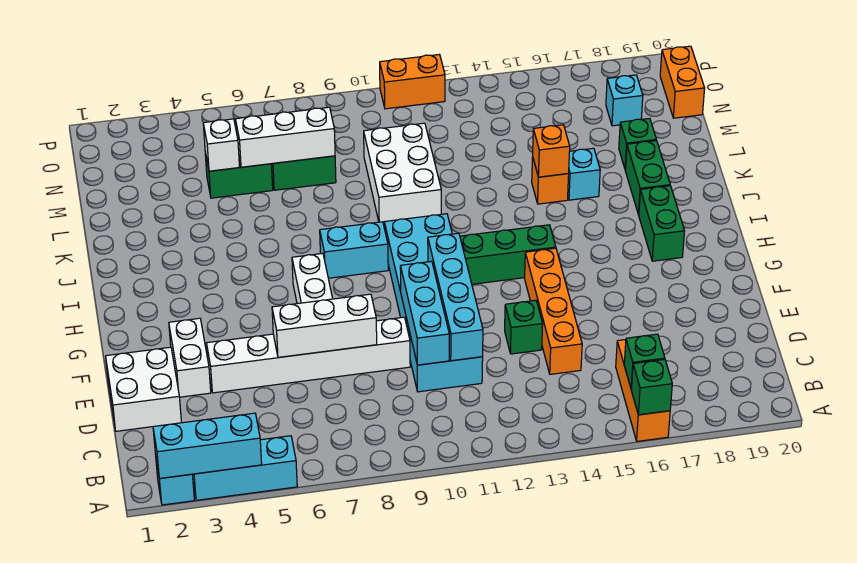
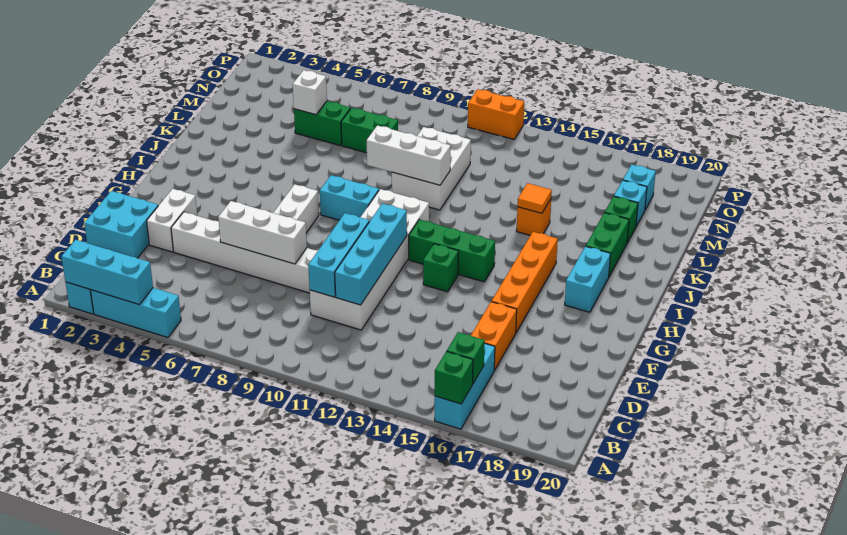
orange brick A16:C16 level 1 -> cyan brick A16:C16 level 1
white brick D1:E2 level 1 -> cyan brick D1:E2 level 1
cyan brick D10:I11 level 1 -> white brick D10:I11 level 1
orange brick D14:G14 level 1 -> orange brick F16:I16 level 1
green brick E13 level 1 -> green brick G13 level 1
green brick H18:I18 level 1 -> cyan brick H18:I18 level 1
orange brick K15 level 2 -> orange tile K15 level 2
cyan brick K16 level 1 -> cyan brick M18 level 1
white brick M6:M8 level 2 -> white brick K9:K11 level 2
orange brick N20:O20 level 1 -> orange brick D16:E16 level 1

